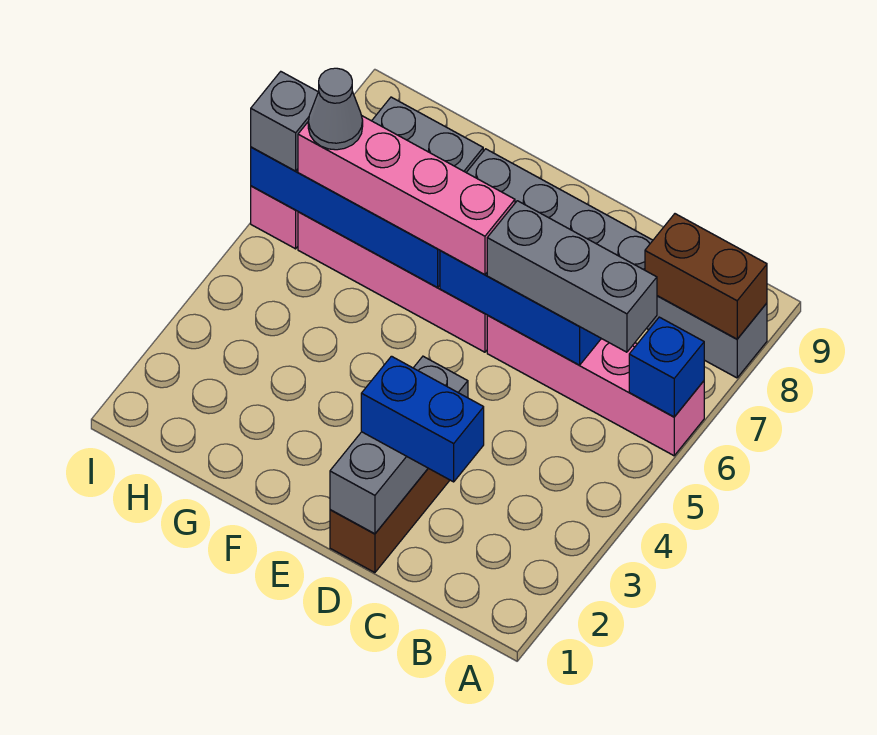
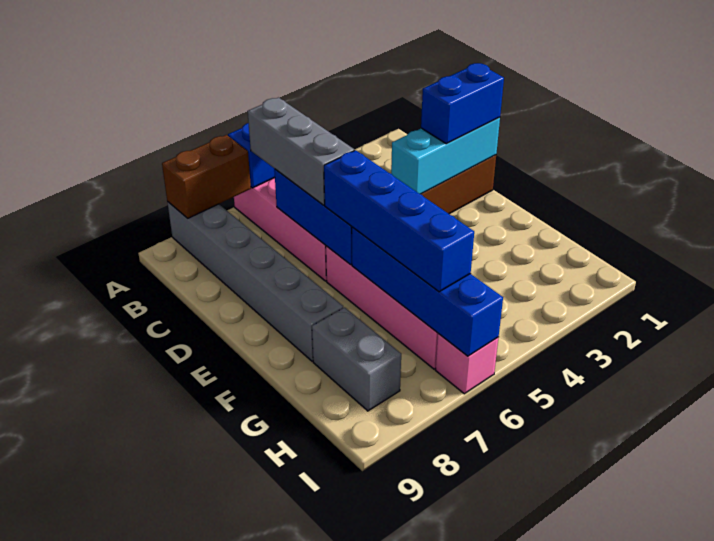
brown brick A8:B8 level 2 -> brown brick A7:A8 level 2
blue brick C2:D2 level 3 -> blue brick D1:D2 level 3
grey brick D1:D3 level 2 -> cyan brick D1:D3 level 2
pink brick E6:H6 level 3 -> blue brick E6:H6 level 3
grey cone H6 level 4 -> none
grey brick I6 level 3 -> none

